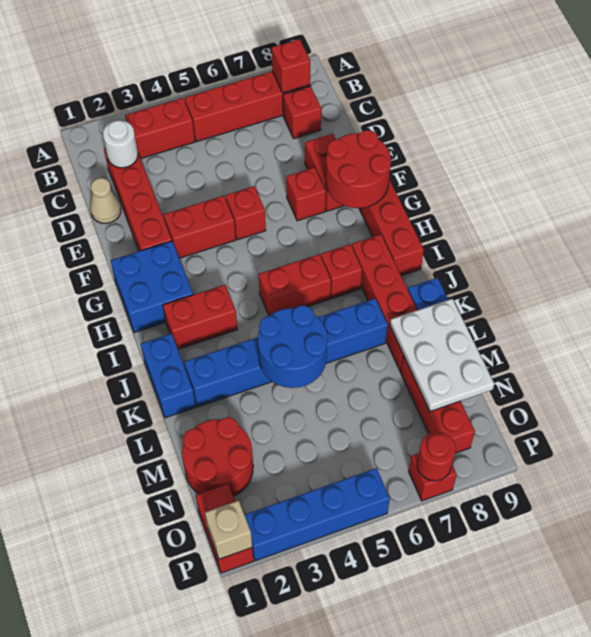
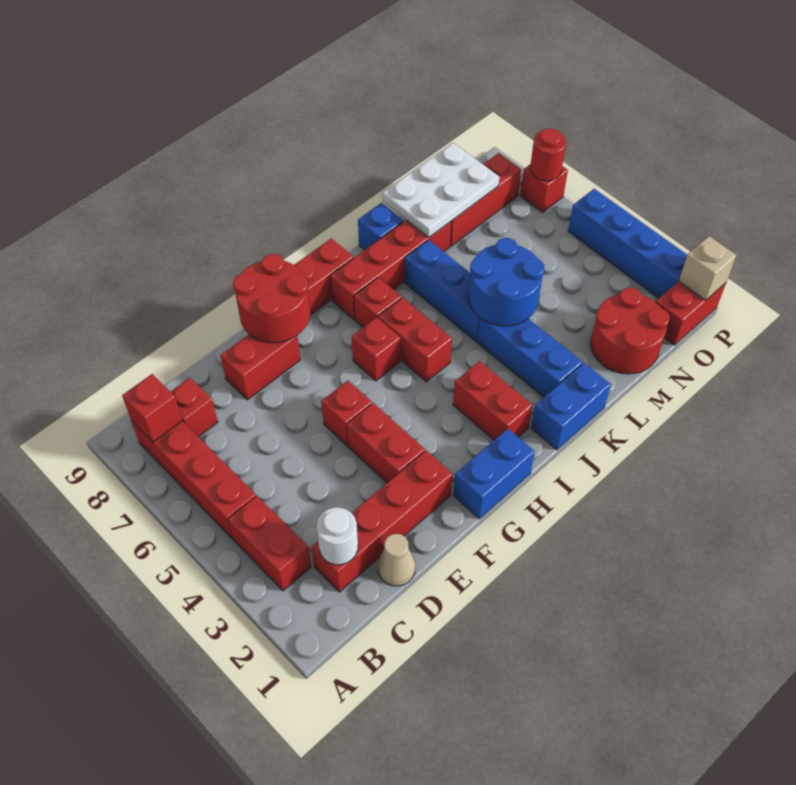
red brick F7 level 1 -> red brick H6 level 1
blue brick G1:H2 level 1 -> blue brick G1:H1 level 1

